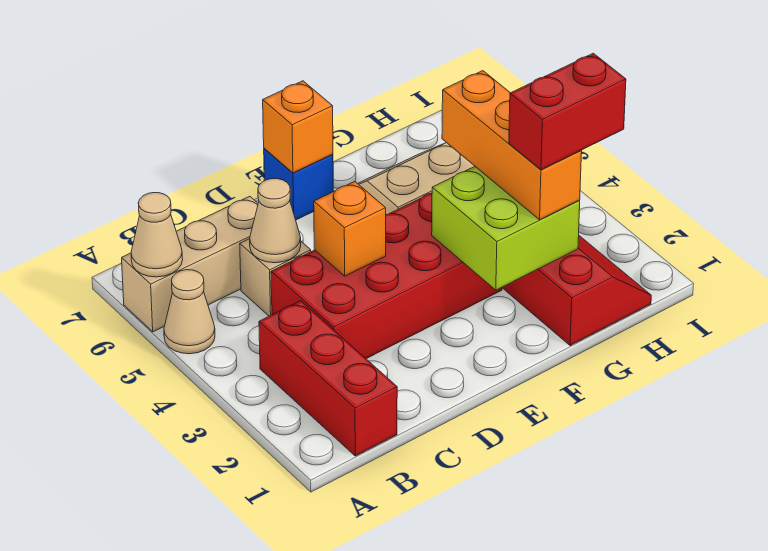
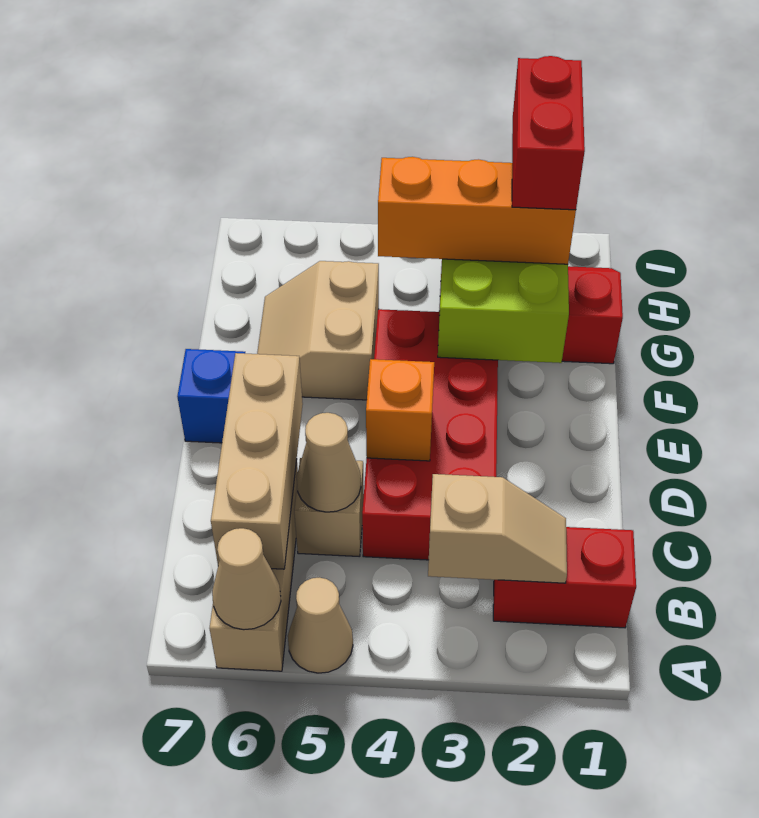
red brick B1:B3 level 1 -> red brick B1:B2 level 1
none -> tan slope B2:B3 level 2 top 3
none -> tan brick B6:D6 level 2
orange brick E7 level 2 -> none

